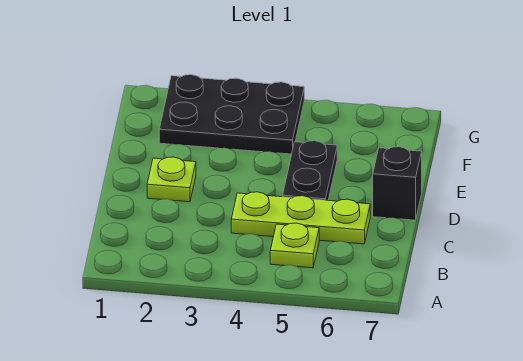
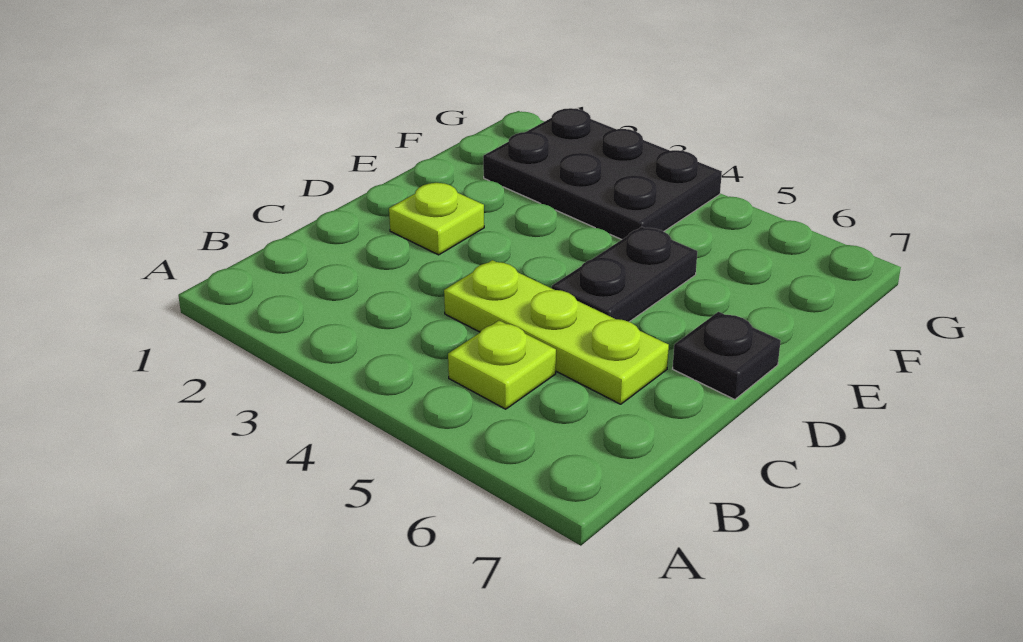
black brick D7 level 1 -> black plate D7 level 1

